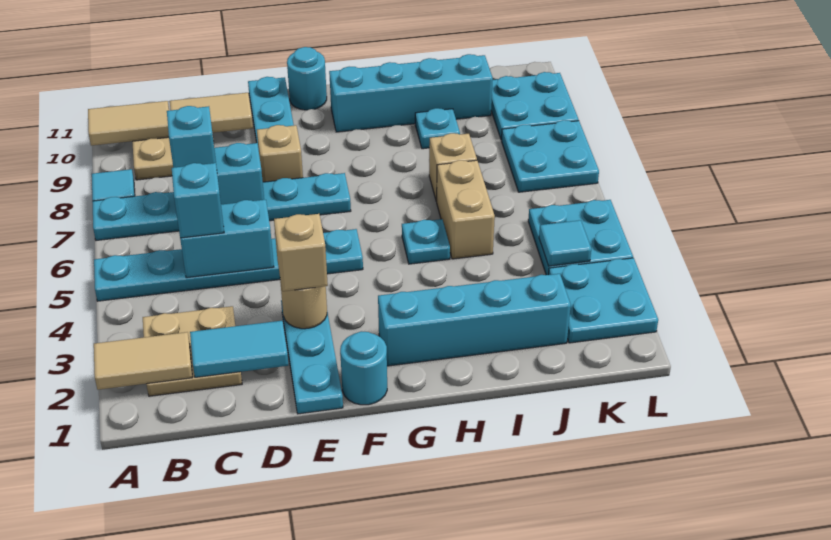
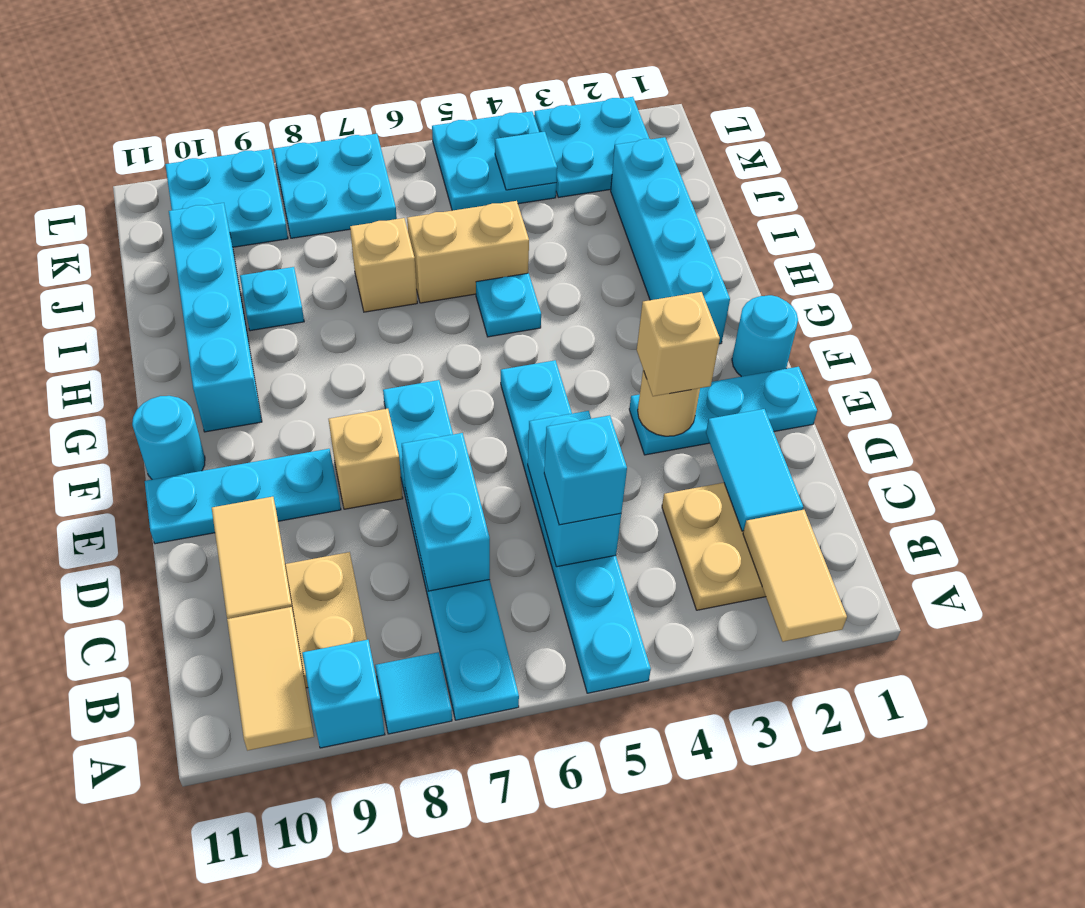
cyan brick C7 level 3 -> cyan brick A9 level 1

